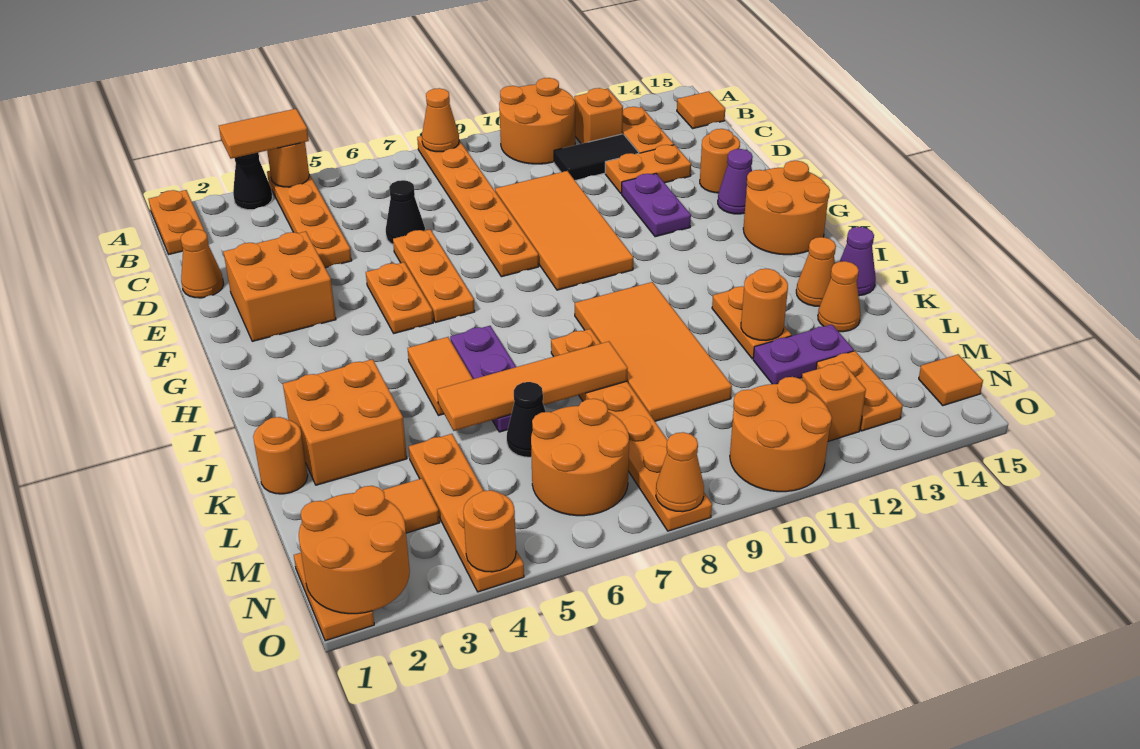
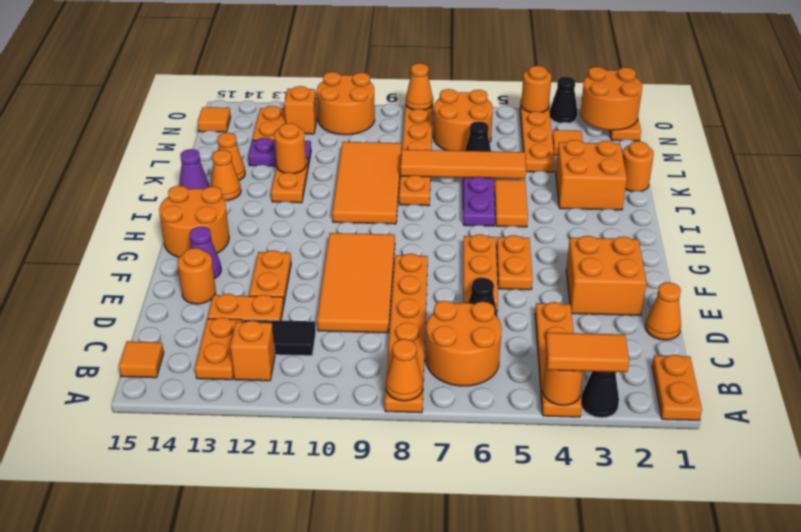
orange round brick A10:B11 level 1 -> orange round brick B6:C7 level 1
purple plate E12:F12 level 1 -> orange plate E12:F12 level 1
none -> black cone O3 level 1

